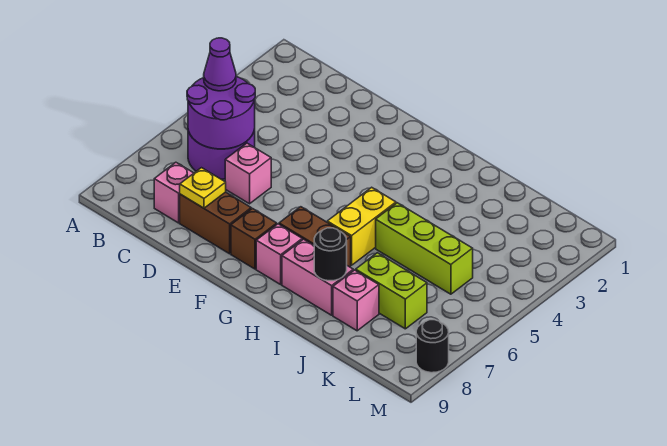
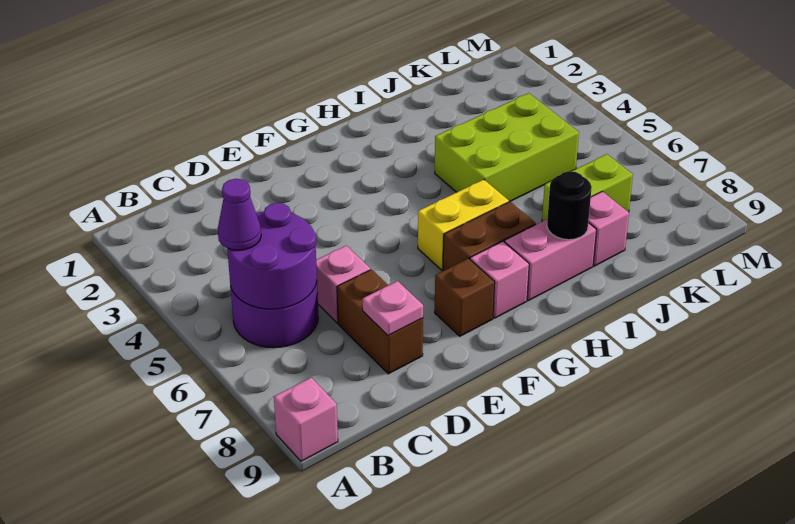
pink brick C8 level 1 -> pink brick A9 level 1
brown brick D8:E8 level 1 -> brown brick D7:D8 level 1
yellow plate D8 level 2 -> pink plate D8 level 2
yellow brick H5:H6 level 1 -> yellow brick G6:H6 level 1
lime brick I5:K5 level 1 -> lime brick I4:K5 level 1
black round brick M8 level 1 -> none

